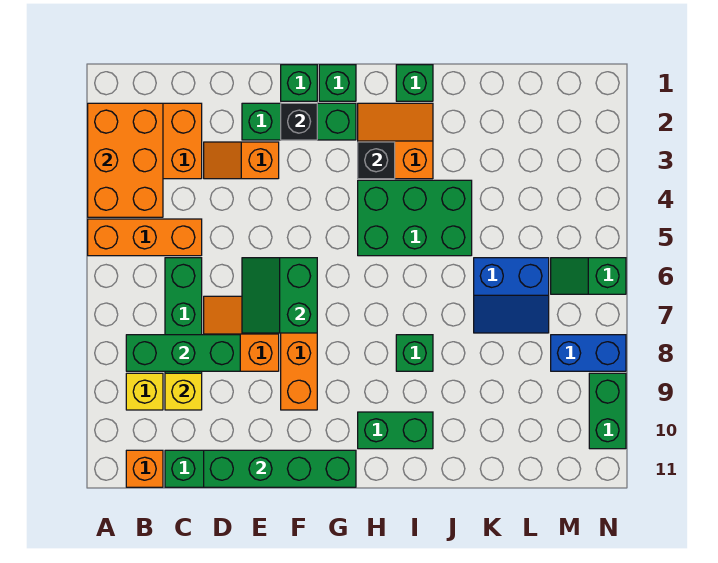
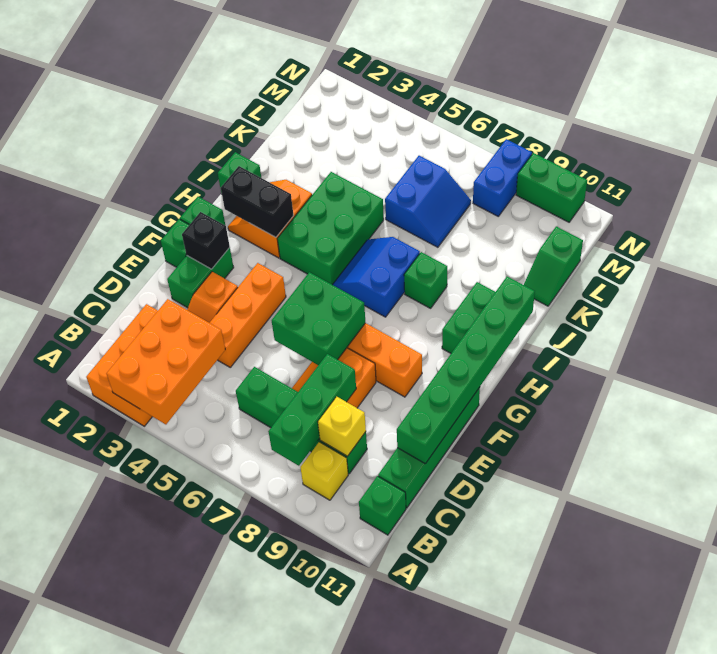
orange brick A2:B4 level 2 -> orange brick A3:C4 level 2
orange brick A5:C5 level 1 -> orange brick D4:F4 level 1
orange brick B11 level 1 -> green brick B11 level 1
green brick D11:G11 level 2 -> green brick D11:I11 level 2
green brick E2:G2 level 1 -> green brick E2:F2 level 1
green slope E6:F7 level 2 top F -> green brick E6:F7 level 2
black brick H3 level 2 -> black brick H2:H3 level 2
none -> blue slope H6:I7 level 1 top 7
green slope M6:N6 level 1 top N -> green slope K11:L11 level 1 top L

